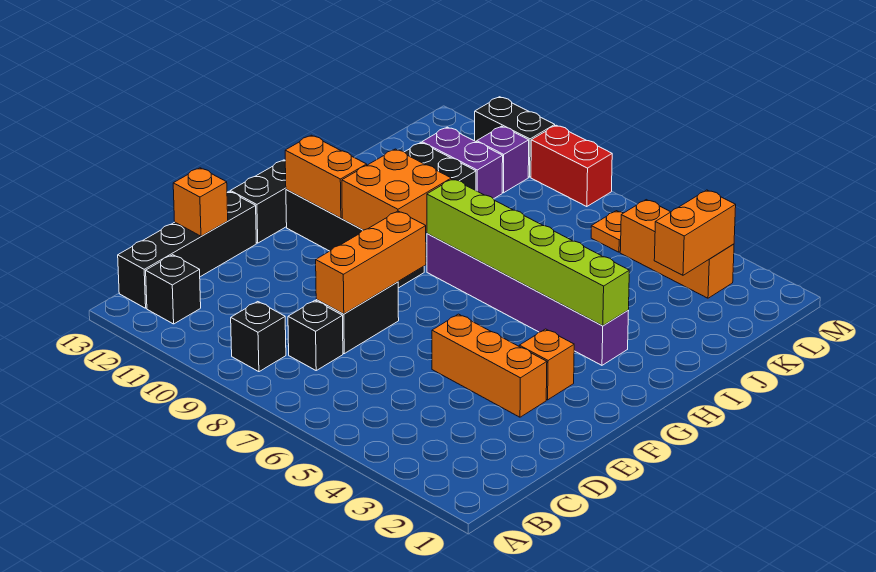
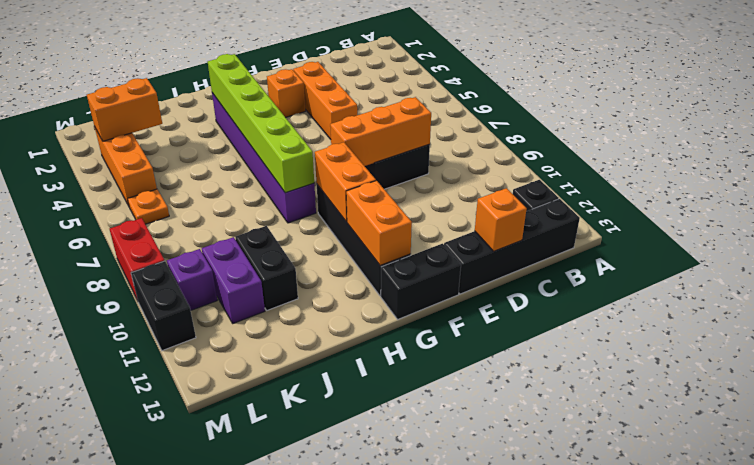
black brick B9 level 1 -> none
black brick C8 level 1 -> none
orange brick G9:H10 level 2 -> orange brick G9:G10 level 2

